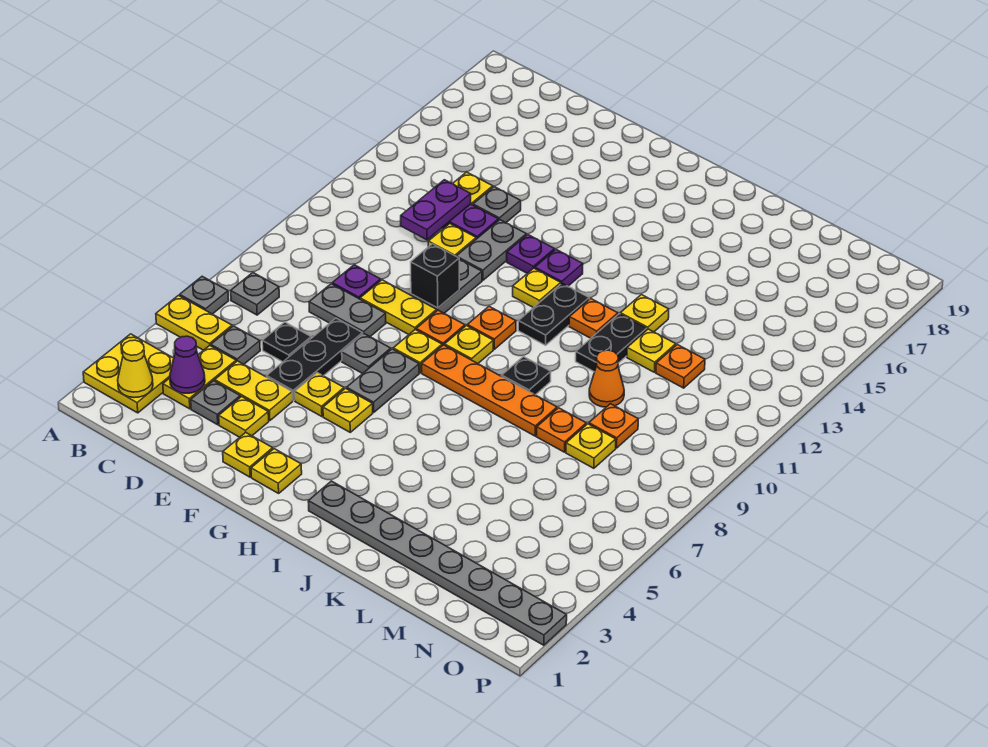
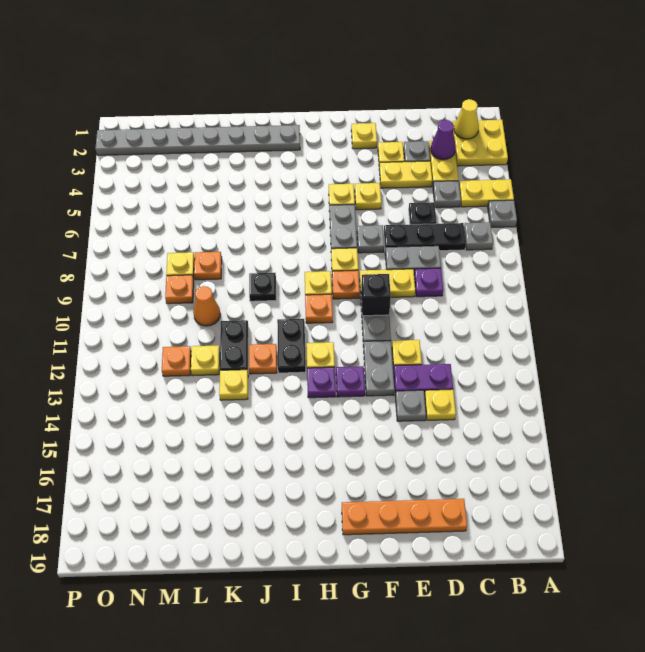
purple plate D12:D13 level 2 -> none
black plate E5:E7 level 1 -> black plate C7:E7 level 1
yellow plate G2 level 1 -> none
orange plate H8:K8 level 1 -> orange plate D18:G18 level 1

